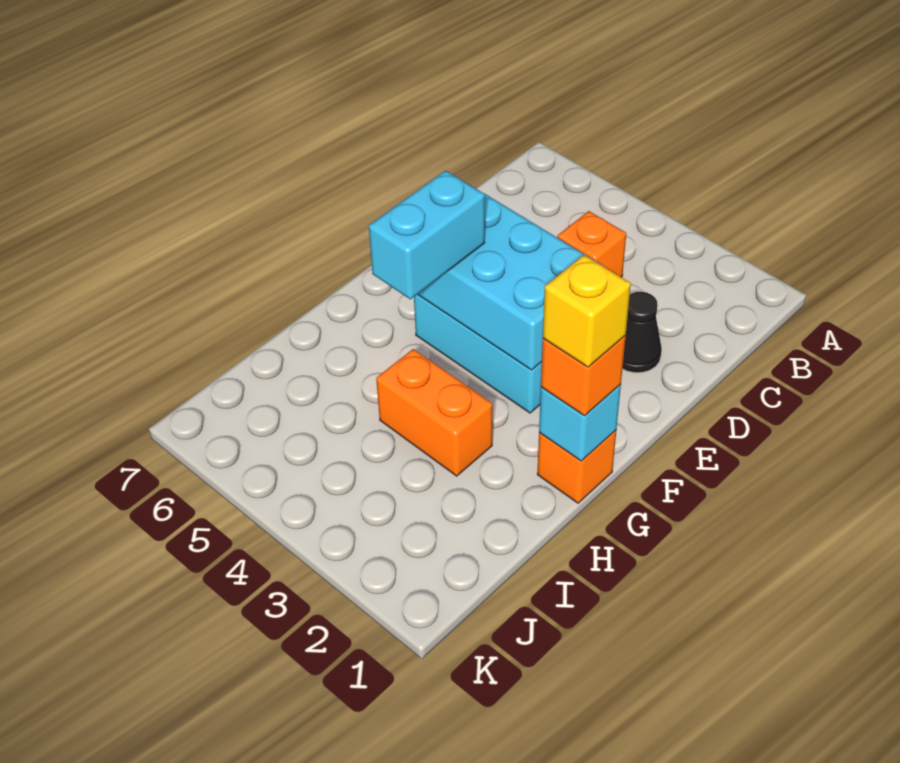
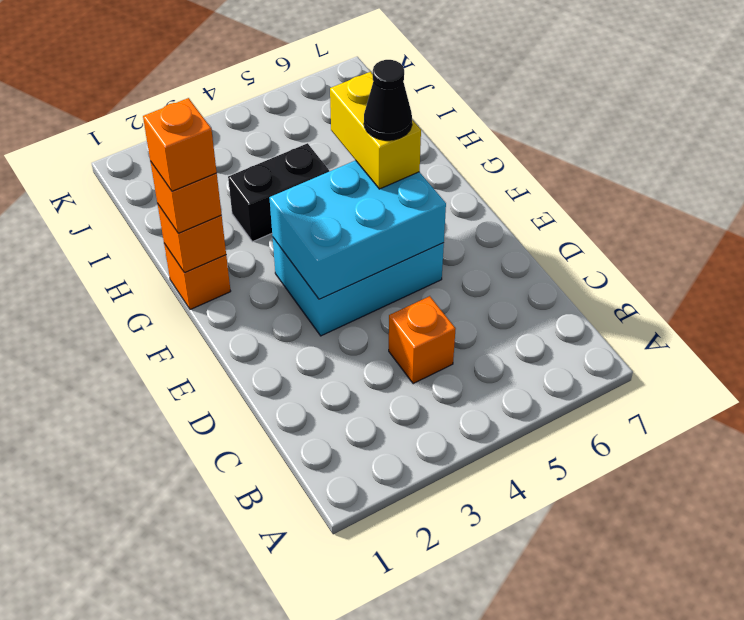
black cone D2 level 1 -> black cone F5 level 4
cyan brick F5:G5 level 3 -> yellow brick F5:G5 level 3
cyan brick G1 level 2 -> orange brick G1 level 2
yellow brick G1 level 4 -> orange brick G1 level 4
orange brick H3:H4 level 1 -> black brick H3:H4 level 1

